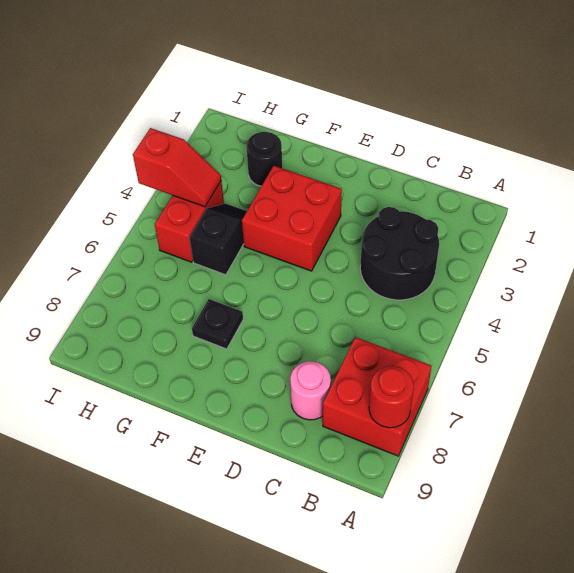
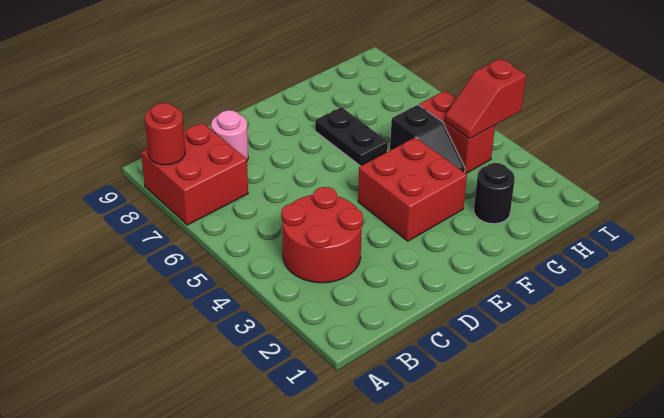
black round brick B3:C4 level 1 -> red round brick B3:C4 level 1
black plate F7 level 1 -> black plate F6:F7 level 1

